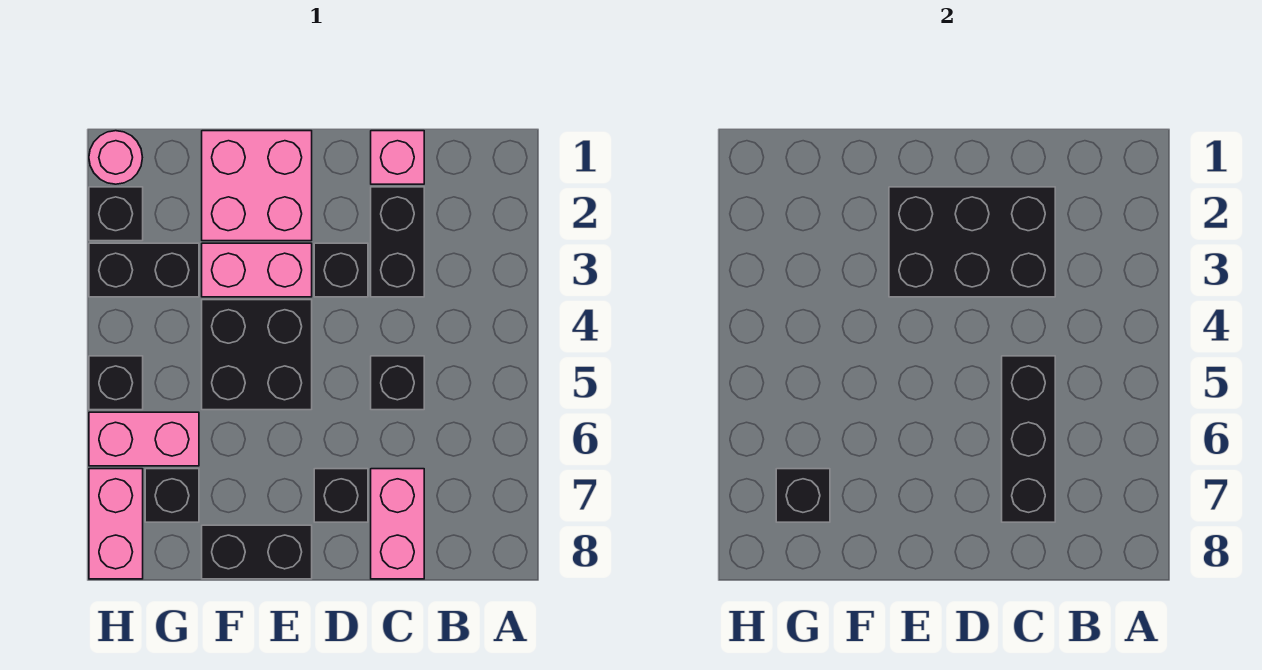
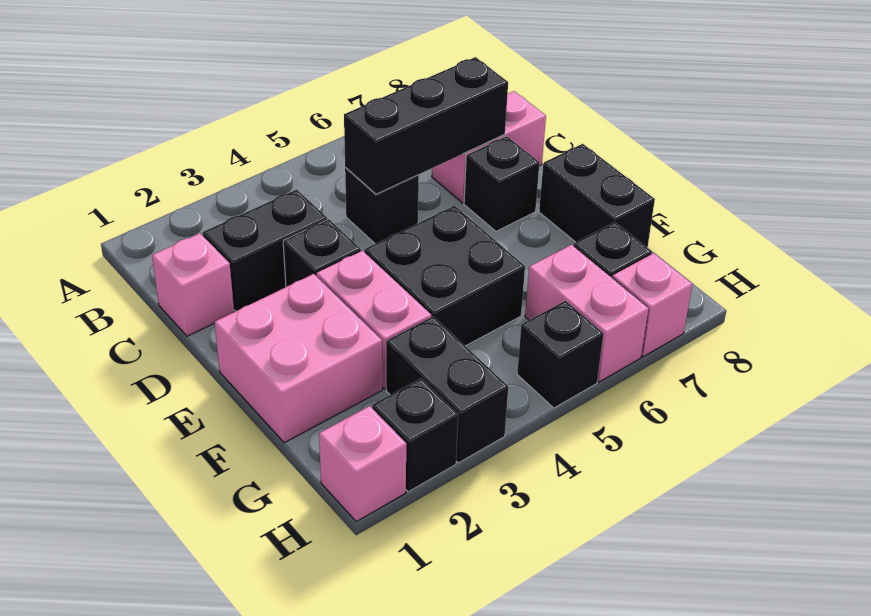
black brick C2:E3 level 2 -> none
black brick G7 level 2 -> none
pink round brick H1 level 1 -> pink brick H1 level 1
pink brick H7:H8 level 1 -> pink brick H7 level 1

